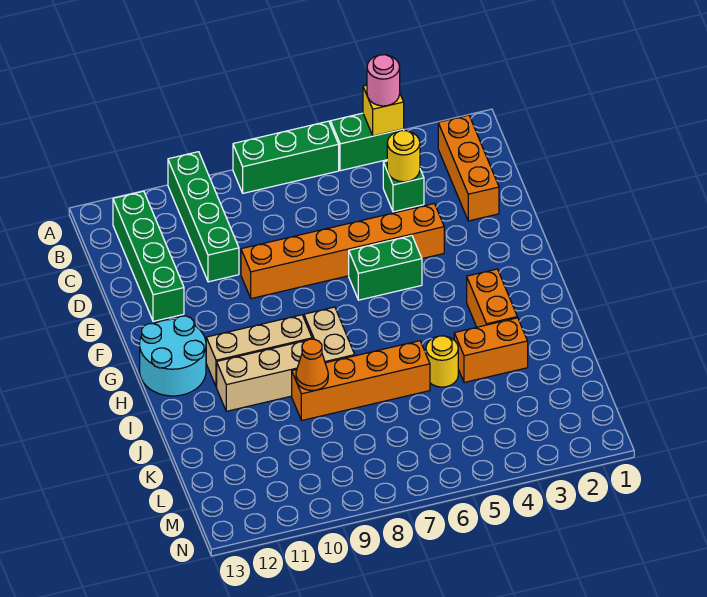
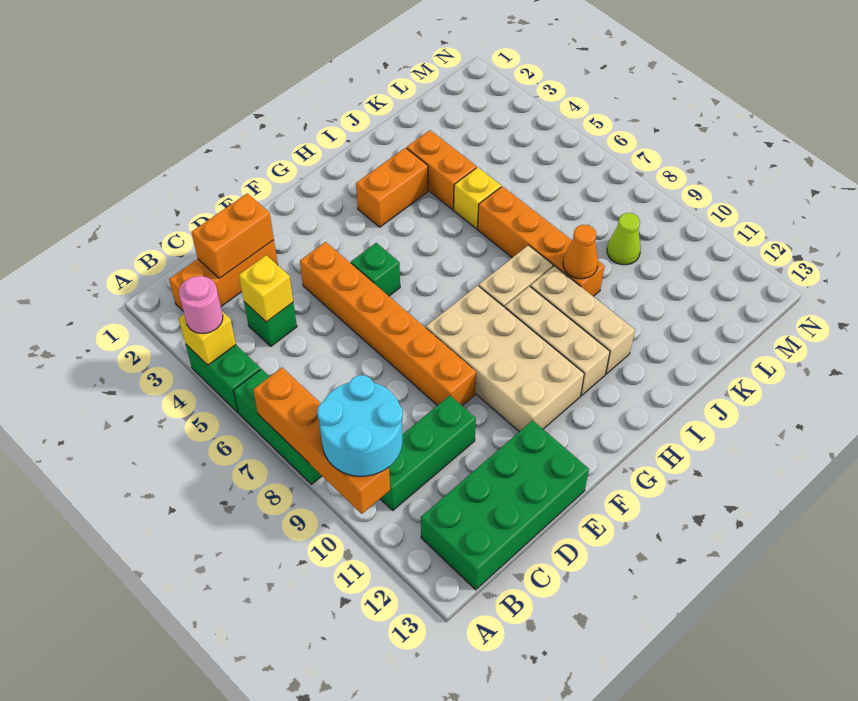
none -> orange brick A7:A10 level 2
green brick A10:D10 level 1 -> green brick B10:D10 level 1
green brick B12:E12 level 1 -> green brick B12:E13 level 1
none -> orange brick C2:D2 level 2
yellow round brick C4 level 2 -> yellow brick C4 level 2
green brick F5:F6 level 1 -> green brick F5 level 1
none -> tan brick F8:G11 level 1
cyan round brick G12:H13 level 1 -> cyan round brick A9:B10 level 3
yellow round brick J5 level 1 -> yellow brick J5 level 1
none -> lime cone L9 level 1

